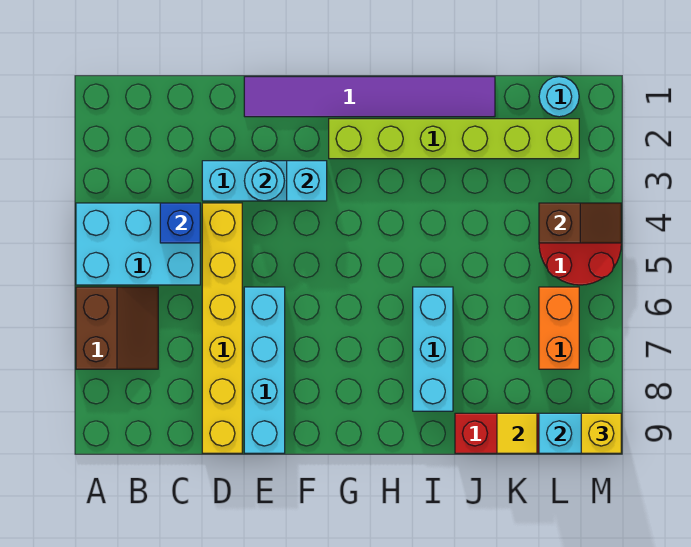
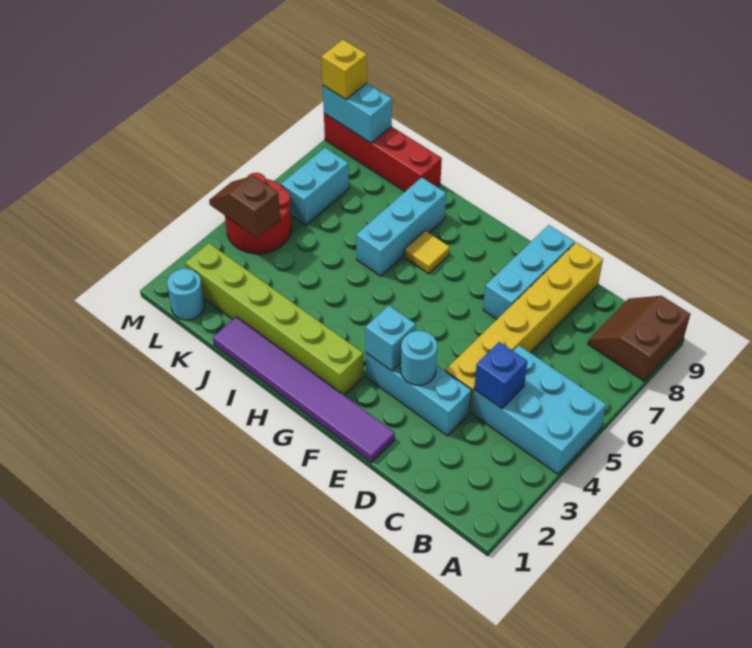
brown slope A6:B7 level 1 top A -> brown slope A8:B9 level 1 top A
cyan brick E6:E9 level 1 -> cyan brick E7:E9 level 1
yellow tile K9 level 2 -> yellow tile H7 level 1
orange brick L6:L7 level 1 -> cyan brick L6:L7 level 1

